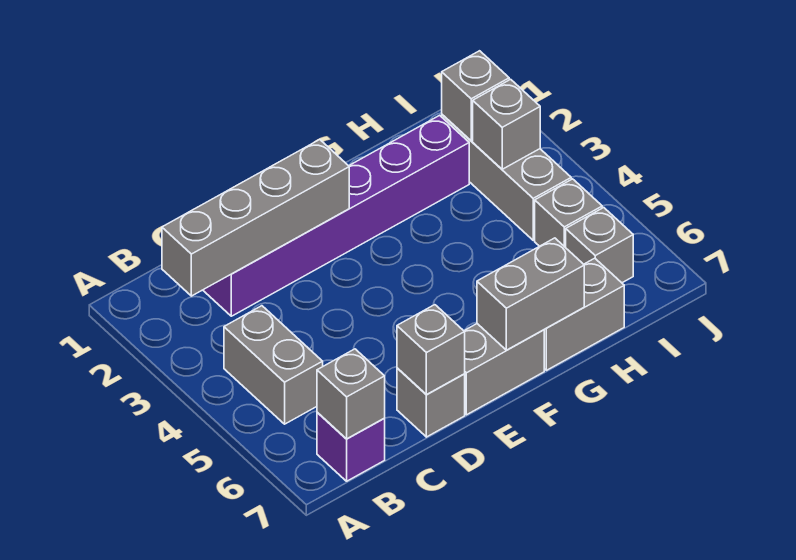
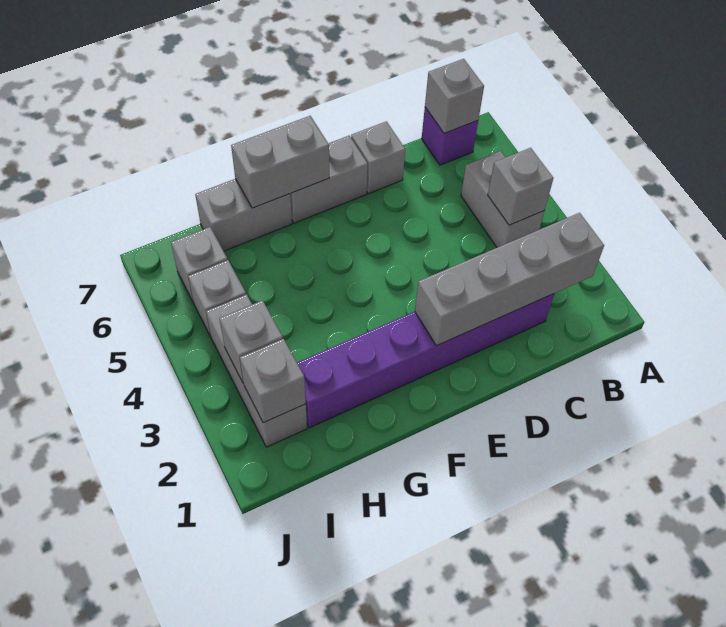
grey brick D7 level 2 -> grey brick B4 level 2

